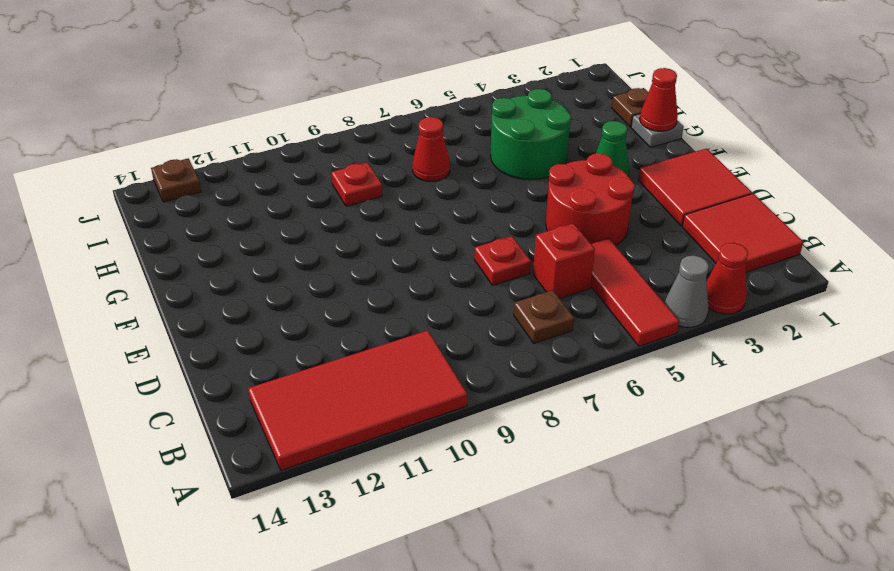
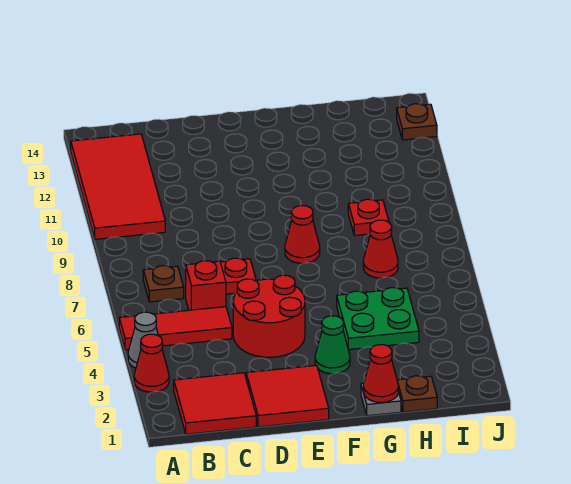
none -> red cone F8 level 1
green round brick G4:H5 level 1 -> green plate G4:H5 level 1

